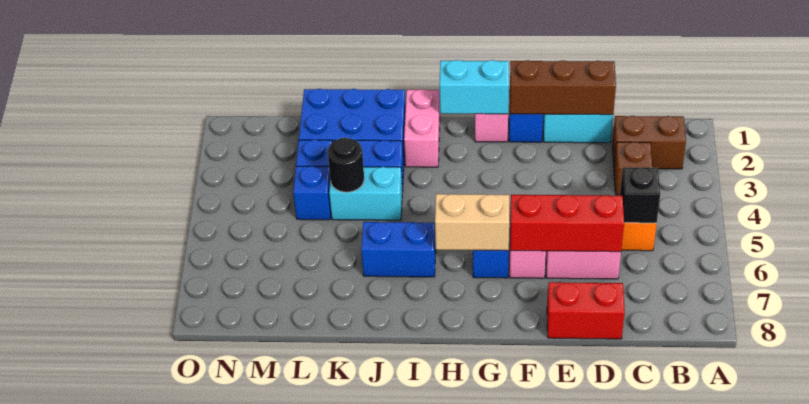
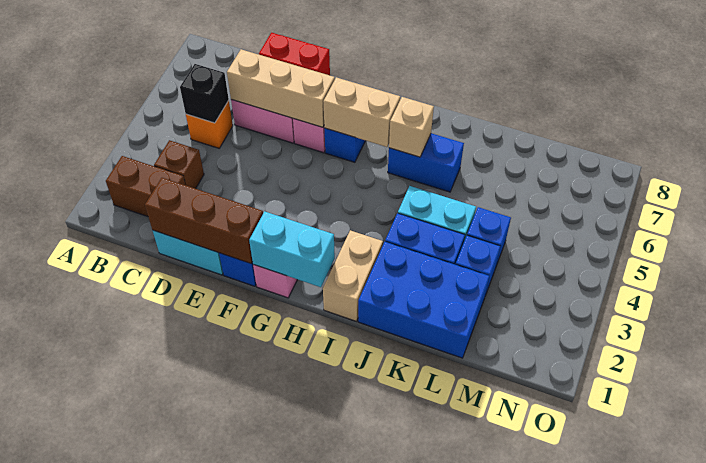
red brick D6:F6 level 2 -> tan brick D6:F6 level 2
pink brick I1:I2 level 1 -> tan brick I1:I2 level 1
none -> tan brick I6 level 2
black round brick K4 level 2 -> none

